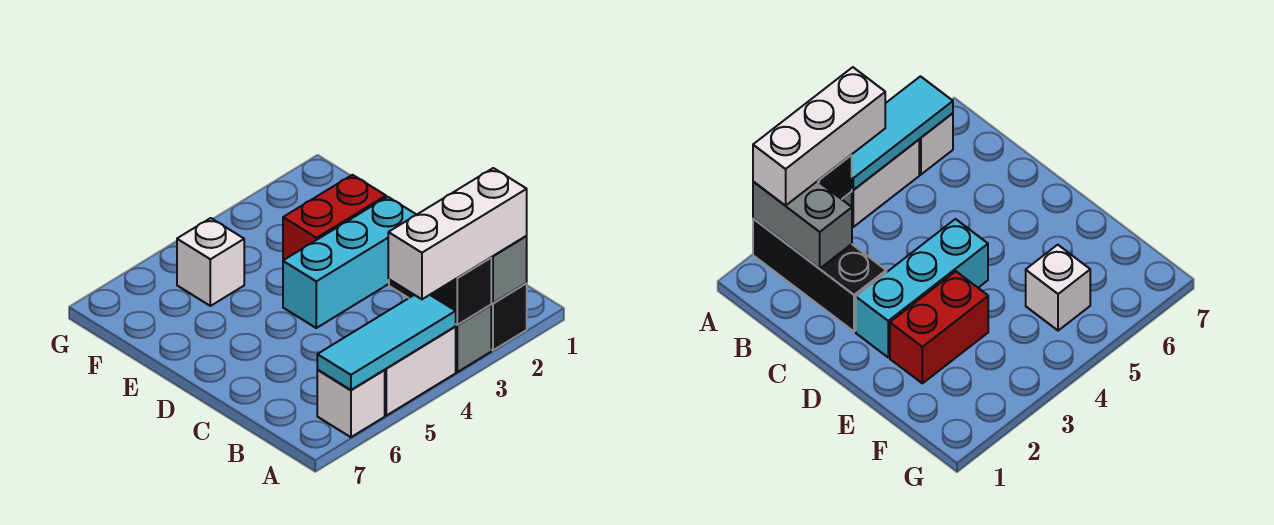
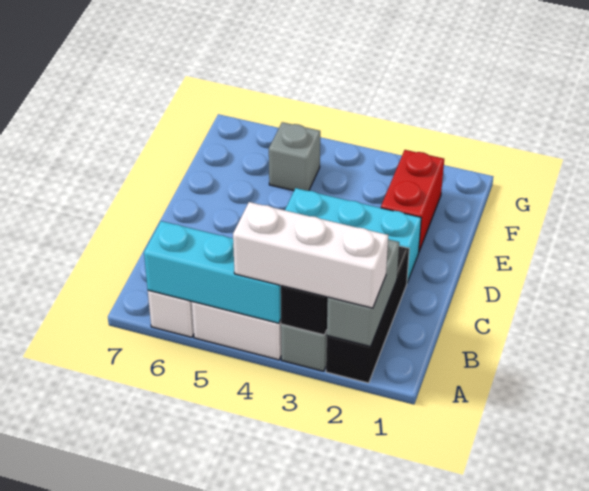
cyan tile A4:A6 level 2 -> cyan brick A4:A6 level 2
red brick E2:E3 level 1 -> red brick E2:F2 level 1
white brick F5 level 1 -> grey brick F5 level 1

